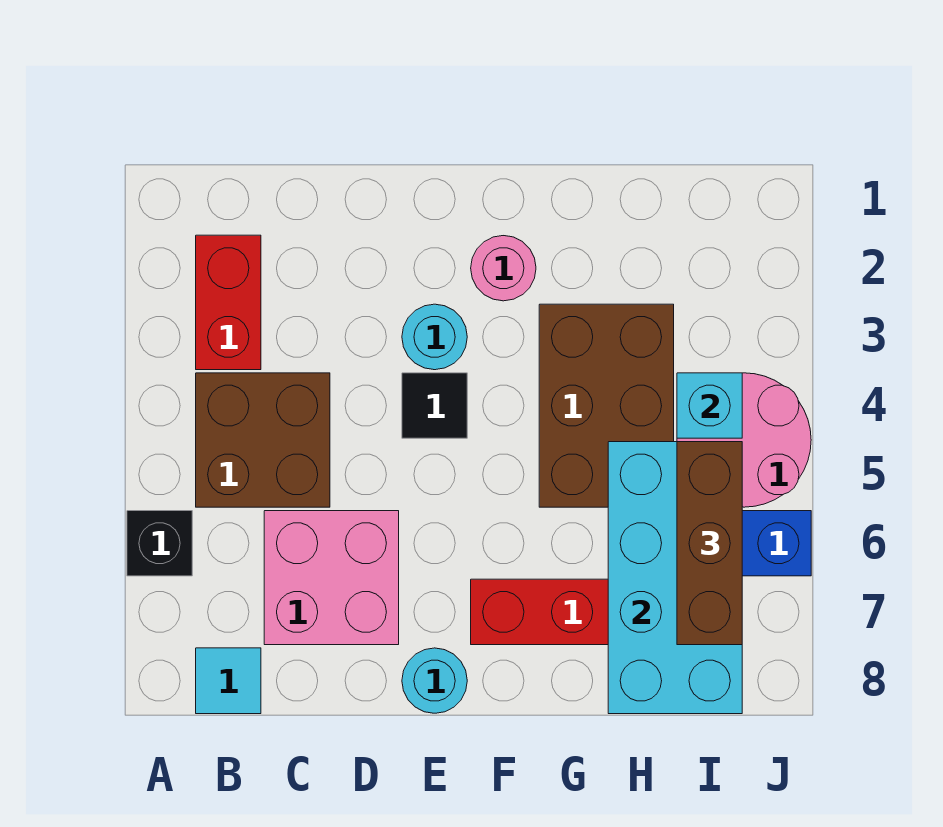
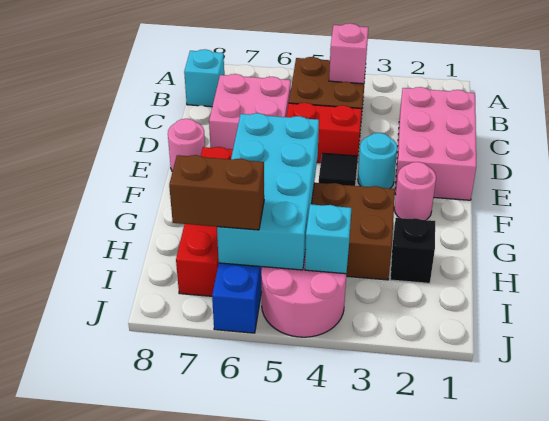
black brick A6 level 1 -> black brick H2 level 1
red brick B2:B3 level 1 -> red brick D4:D5 level 1
none -> pink brick B4 level 2
cyan tile B8 level 1 -> cyan brick B8 level 1
none -> pink brick C1:E2 level 1
cyan round brick E8 level 1 -> pink round brick E8 level 1
cyan brick H5:I8 level 2 -> cyan brick F5:I6 level 2
brown brick I5:I7 level 3 -> brown brick I6:I7 level 3

